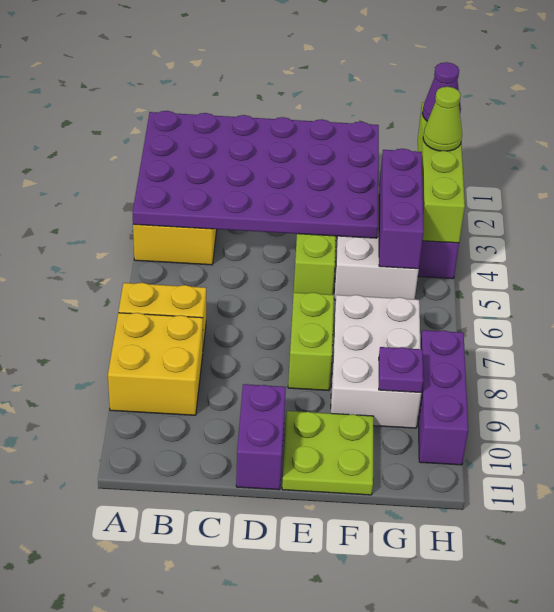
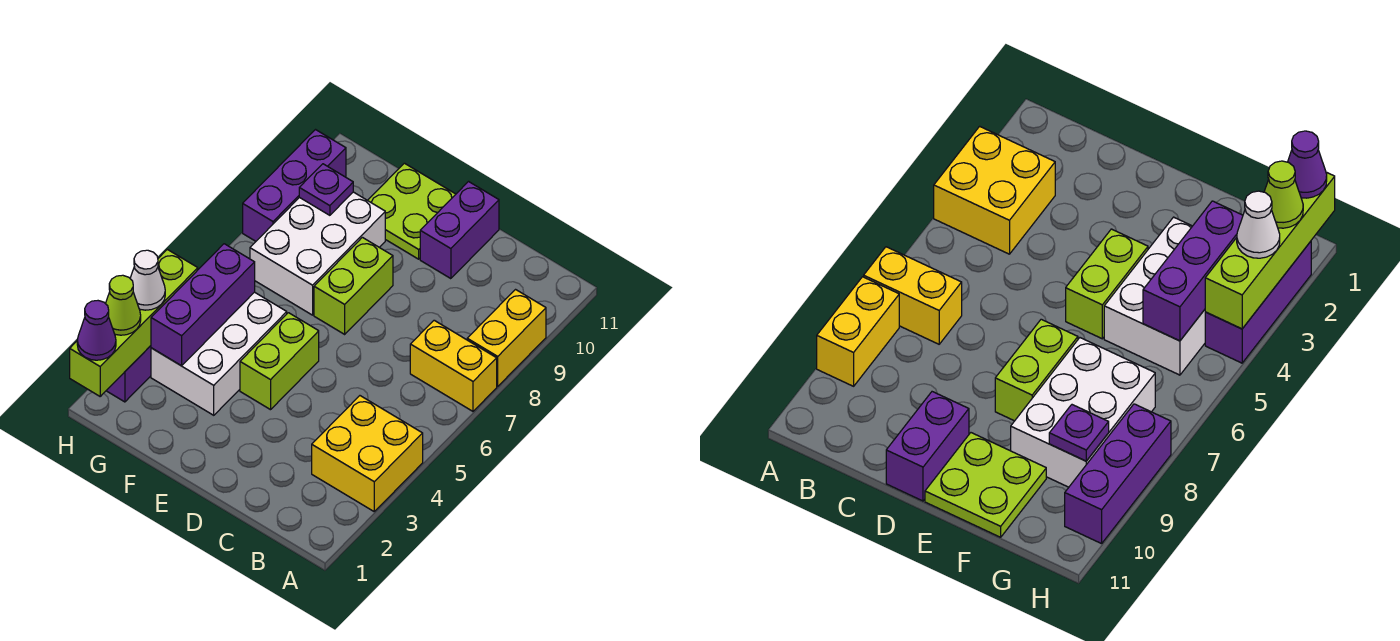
purple plate A1:F4 level 2 -> none
yellow brick A8:B9 level 1 -> yellow brick A8:A9 level 1
none -> white cone H3 level 3

